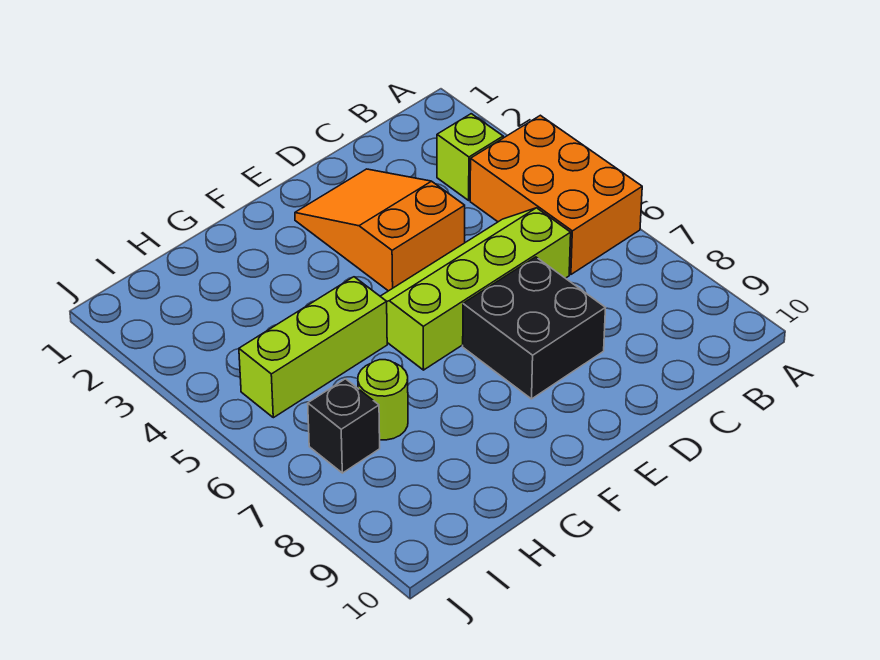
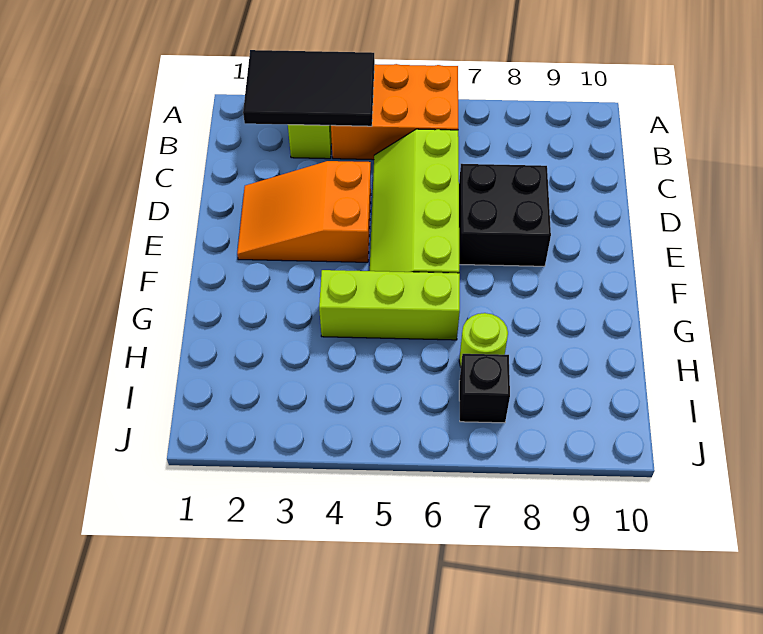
none -> black tile A2:B4 level 2
lime brick G5:I5 level 1 -> lime brick G4:G6 level 1

